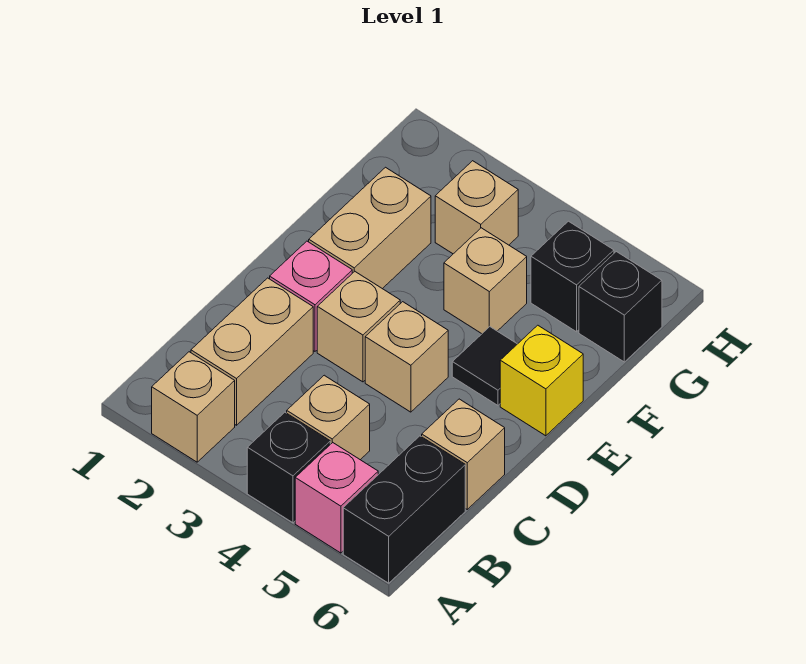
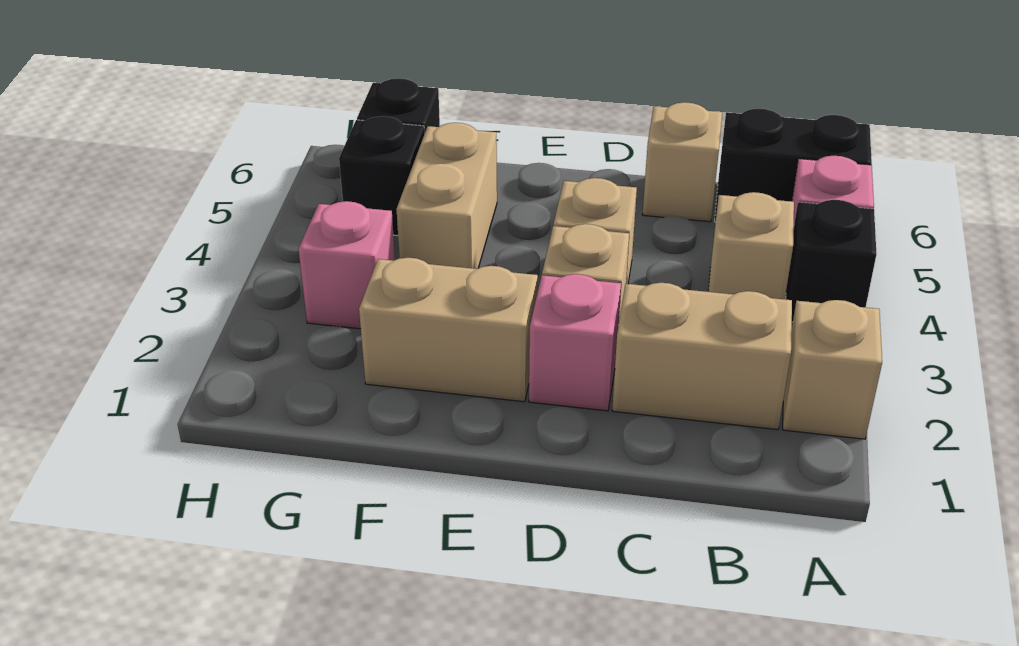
black tile E5 level 1 -> none
yellow brick E6 level 1 -> none
tan brick F4 level 1 -> tan brick F4:F5 level 1
tan brick G3 level 1 -> pink brick G3 level 1

